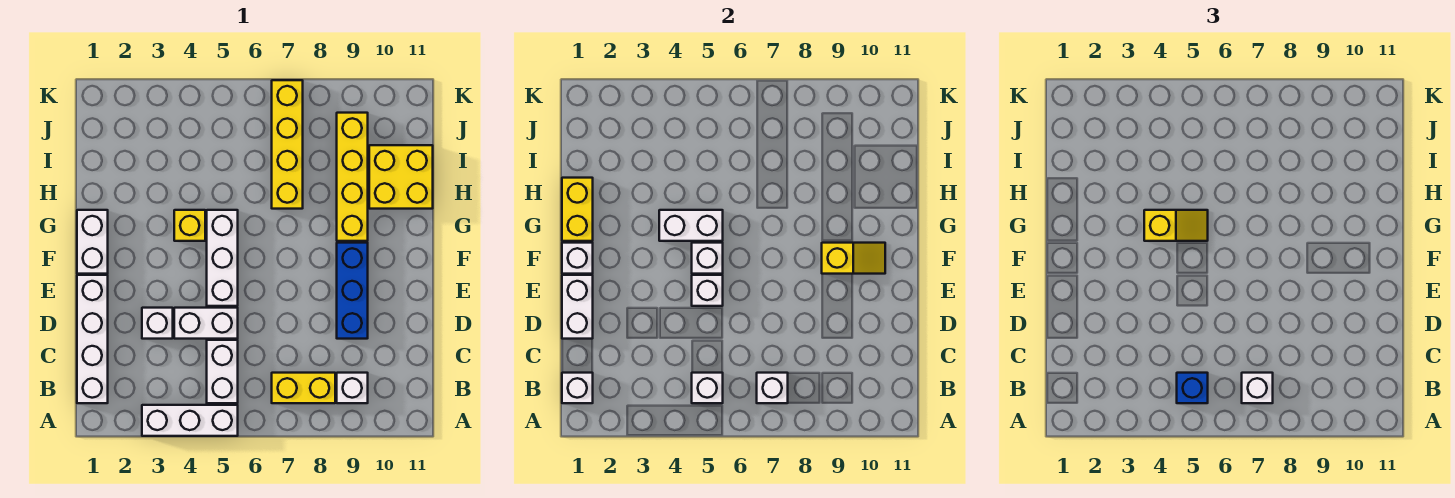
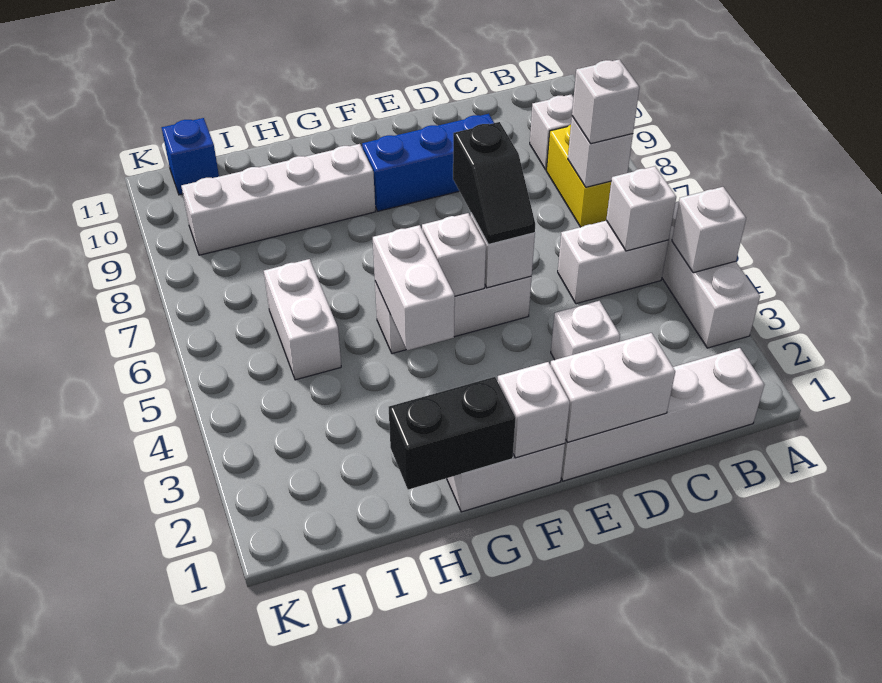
white brick B1 level 2 -> white brick A4 level 2
blue brick B5 level 3 -> blue brick J11 level 1
white brick D4:D5 level 1 -> white brick I5:I6 level 1
none -> black slope E5:E6 level 3 top 6
yellow slope F9:F10 level 2 top 9 -> none
yellow brick G1:H1 level 2 -> black brick G1:H1 level 2
yellow brick G4 level 1 -> none
yellow slope G4:G5 level 3 top 4 -> none
yellow brick G9:J9 level 1 -> white brick G9:J9 level 1
yellow brick H7:K7 level 1 -> none
yellow brick H10:I11 level 1 -> none

